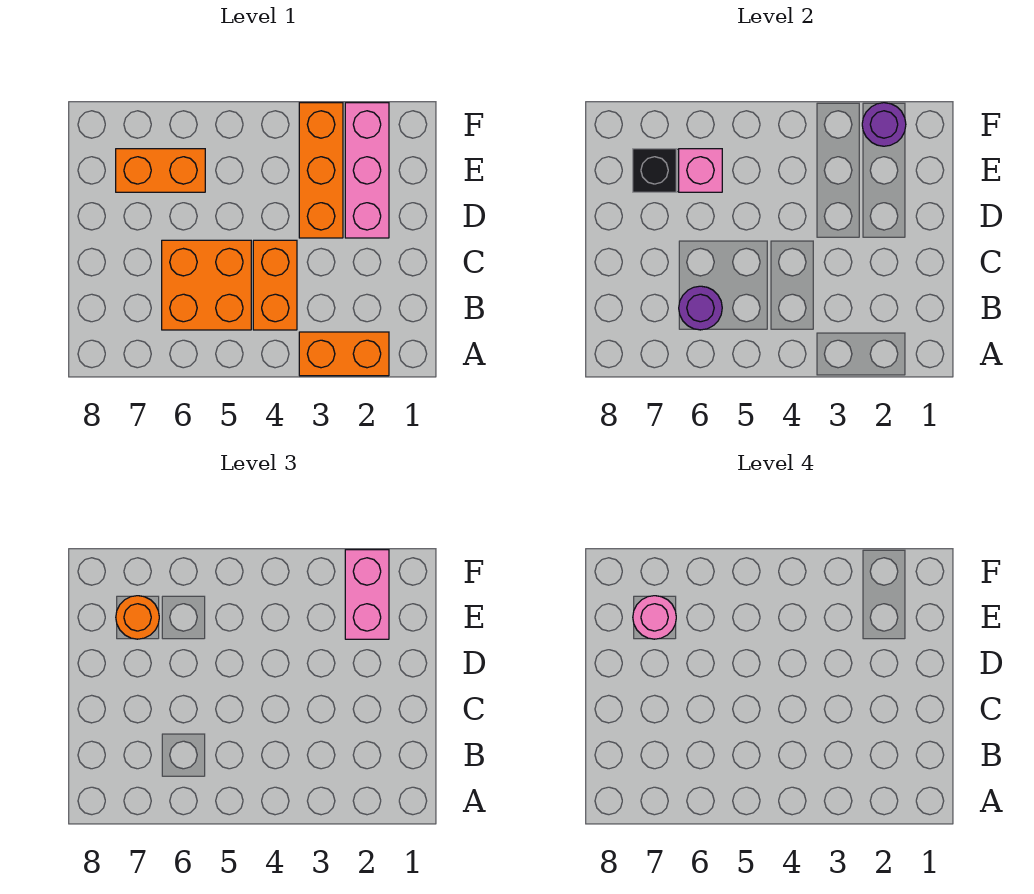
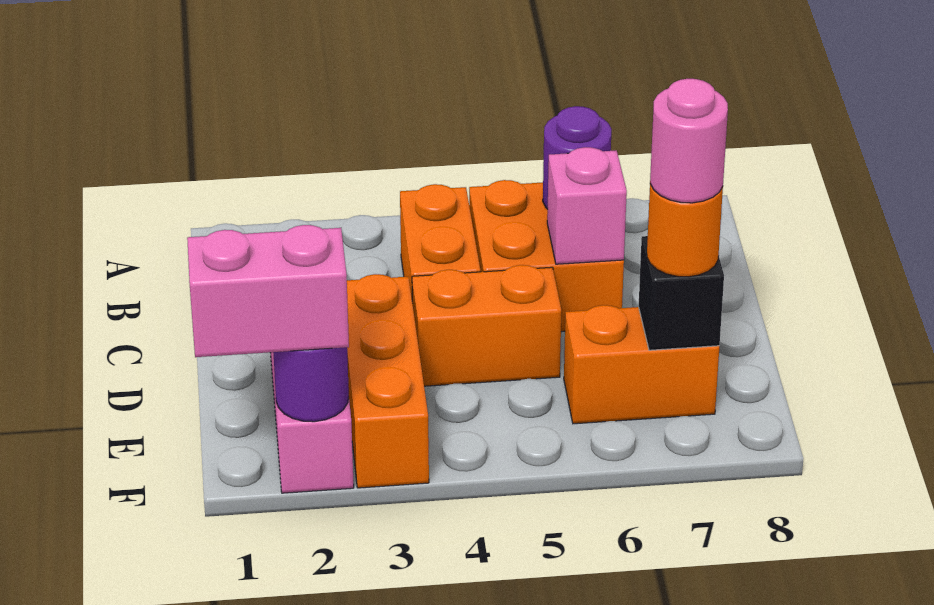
orange brick A2:A3 level 1 -> orange brick D4:D5 level 1
pink brick E2:F2 level 3 -> pink brick F1:F2 level 3
pink brick E6 level 2 -> pink brick C6 level 2

